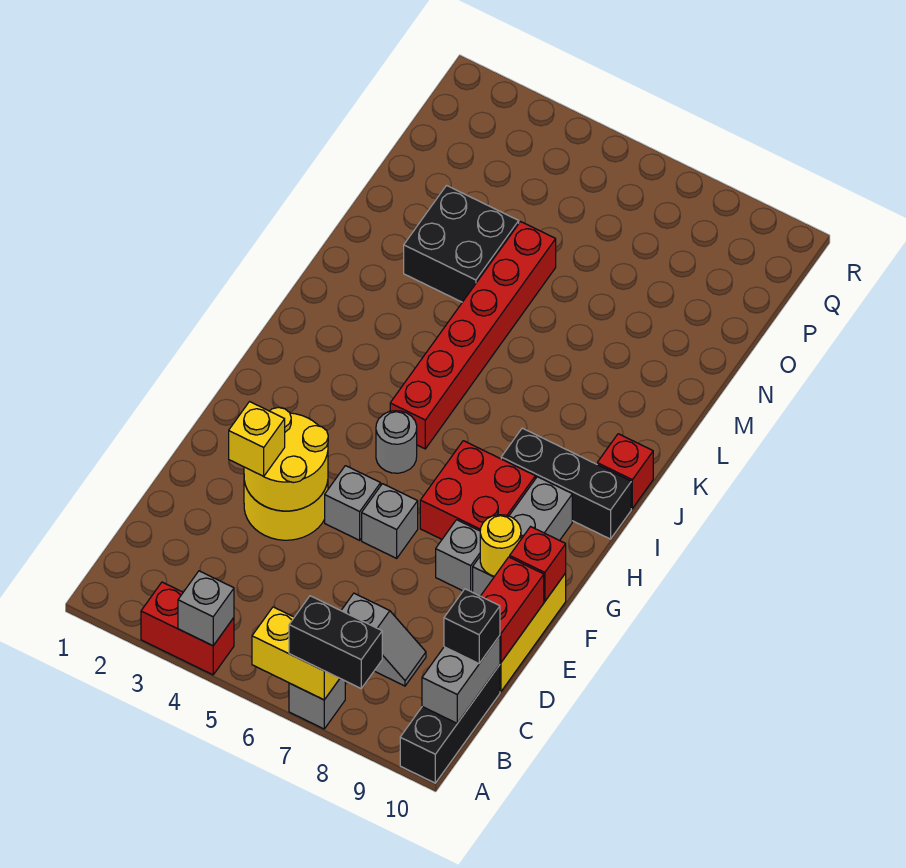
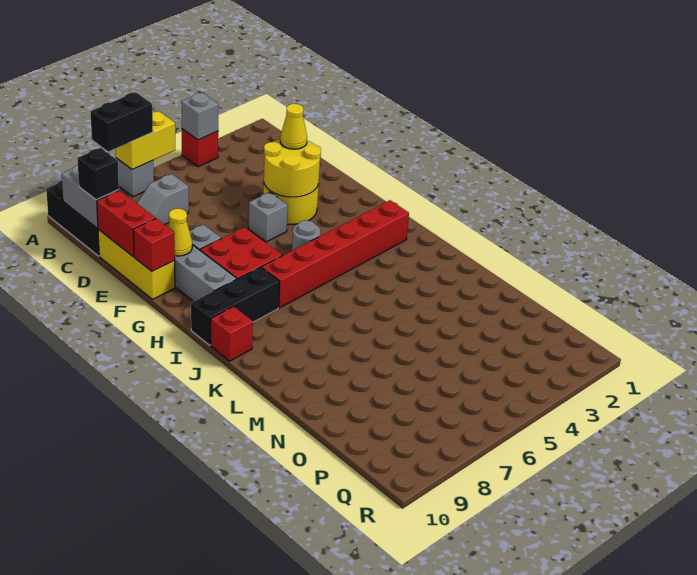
red brick A3:A4 level 1 -> red brick A4 level 1
yellow brick E3 level 3 -> yellow cone E3 level 3
grey brick F6 level 1 -> none
yellow round brick F9 level 2 -> yellow cone F9 level 2
red brick I5:N5 level 1 -> red brick I2:I7 level 1
black brick M3:N4 level 1 -> none

